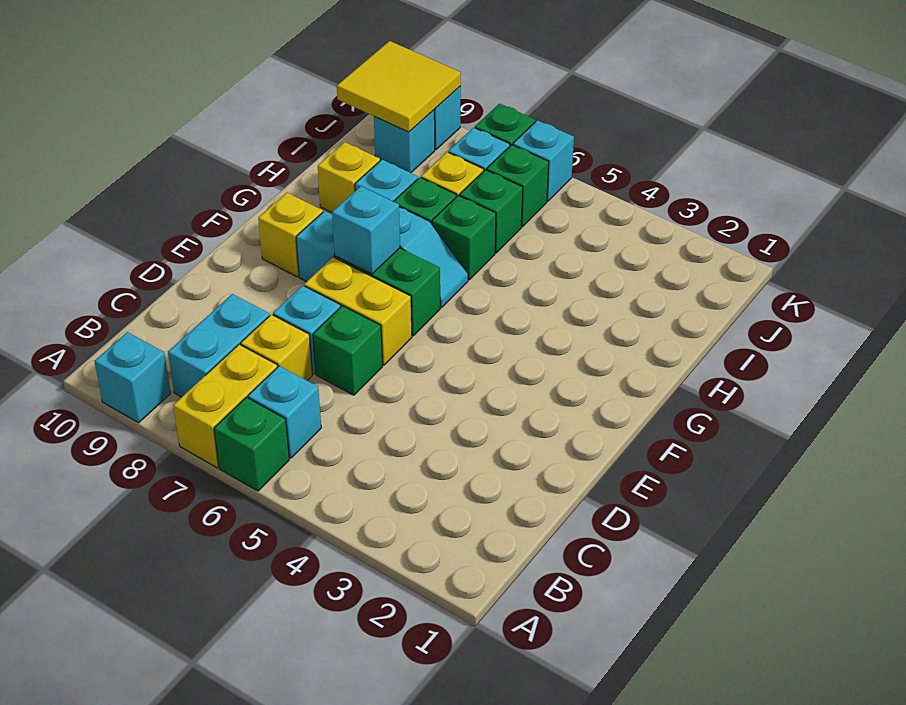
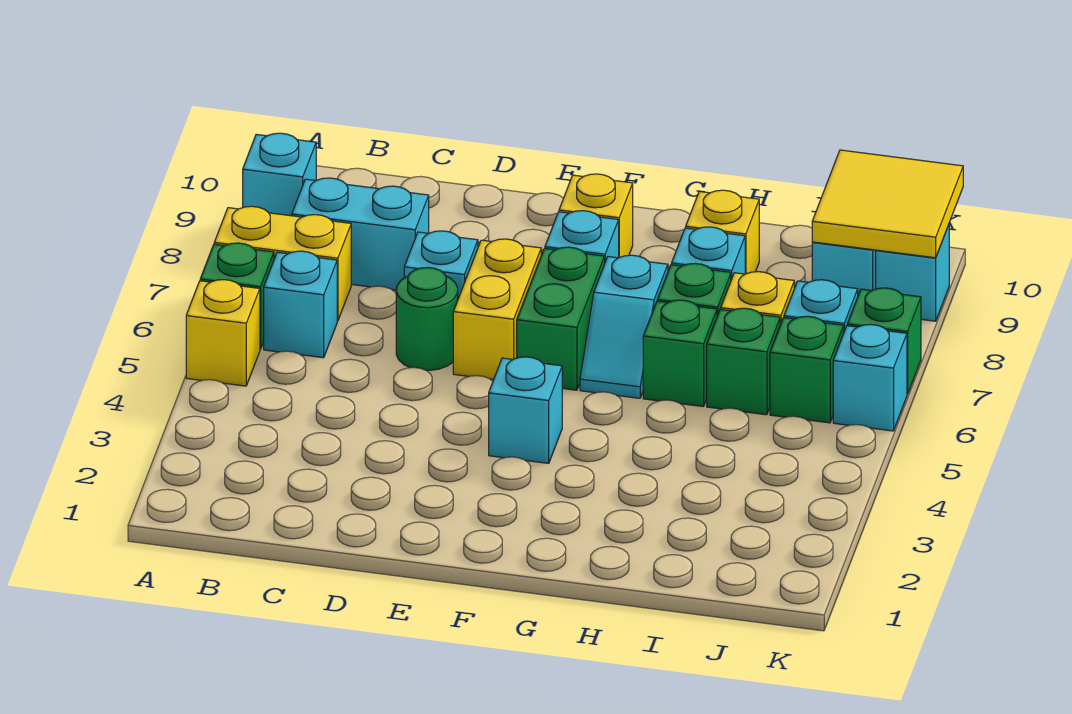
yellow brick C7 level 1 -> yellow brick A5 level 1
green brick D6 level 1 -> green round brick D6 level 1
cyan brick F7 level 2 -> cyan brick F4 level 1

